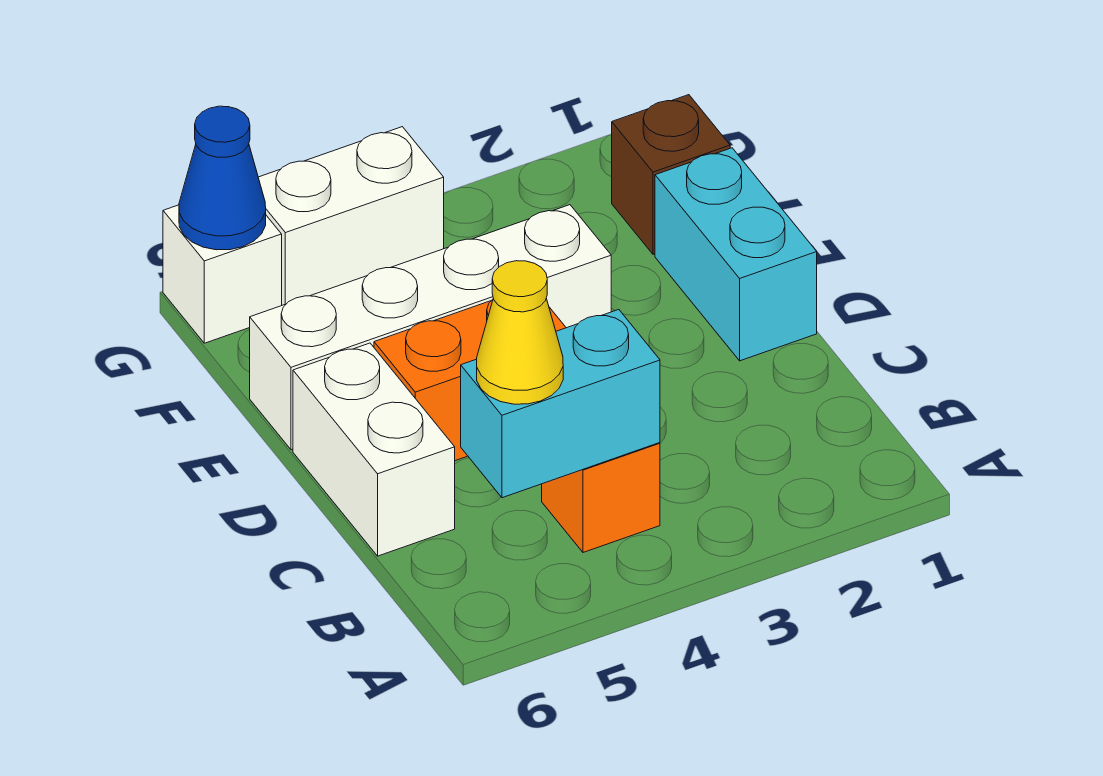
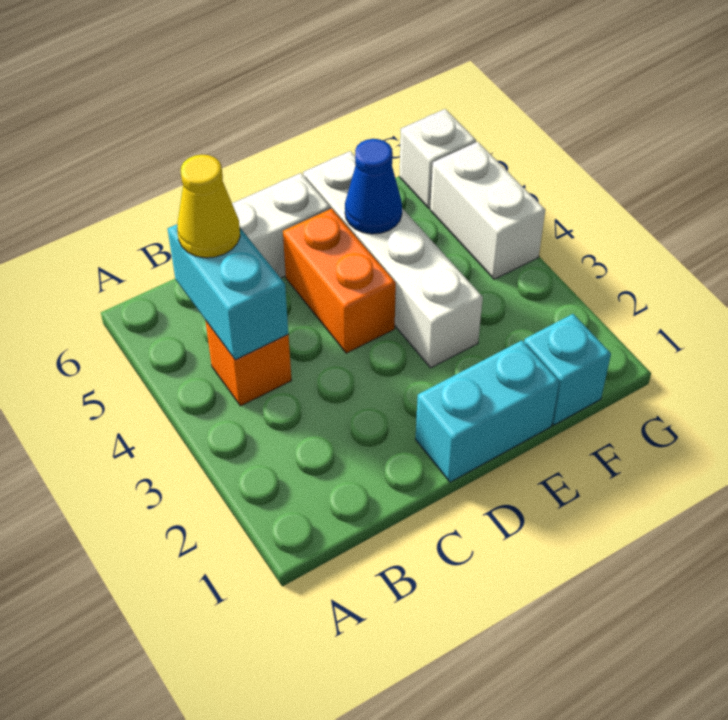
brown brick F1 level 1 -> cyan brick F1 level 1
blue cone G6 level 2 -> blue cone E5 level 2

